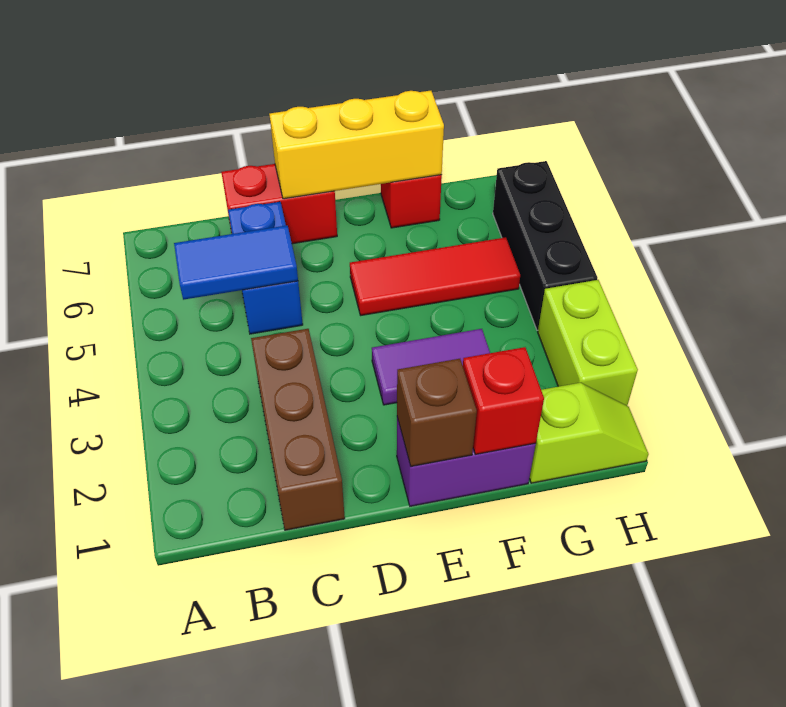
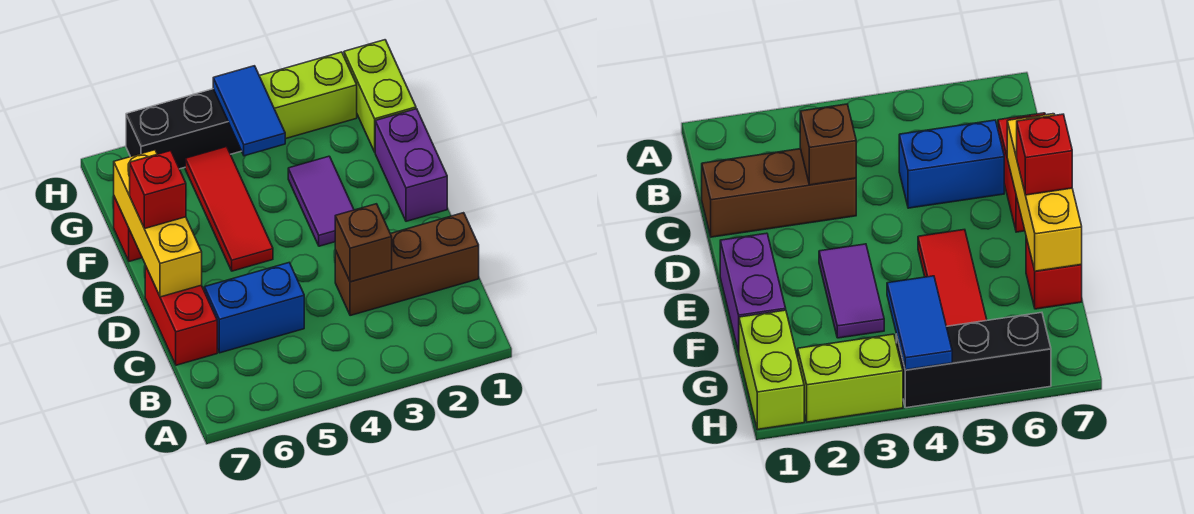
blue tile B5:C5 level 2 -> blue tile G4:H4 level 2
brown brick E1 level 2 -> brown brick C3 level 2
red brick F1 level 2 -> red brick E7 level 3
lime slope G1:H1 level 1 top G -> lime brick G1:H1 level 1

